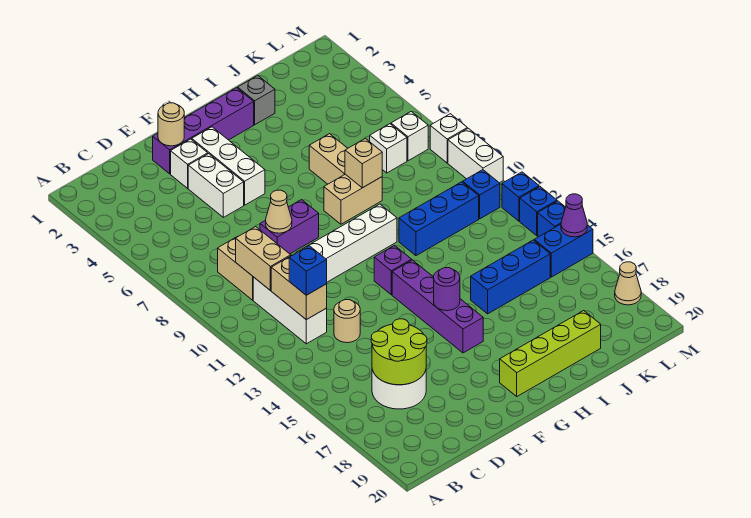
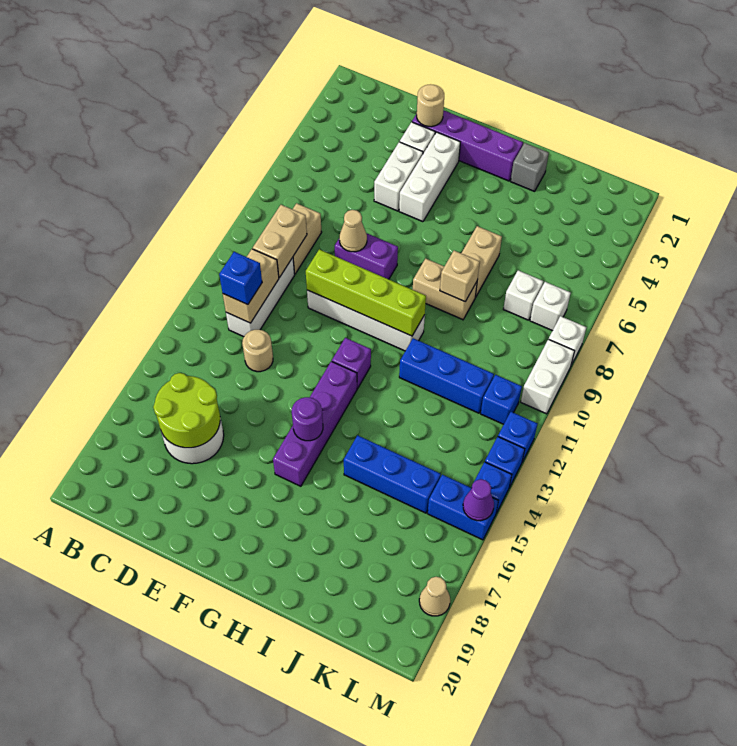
lime brick G19:J19 level 1 -> lime brick E10:H10 level 2

